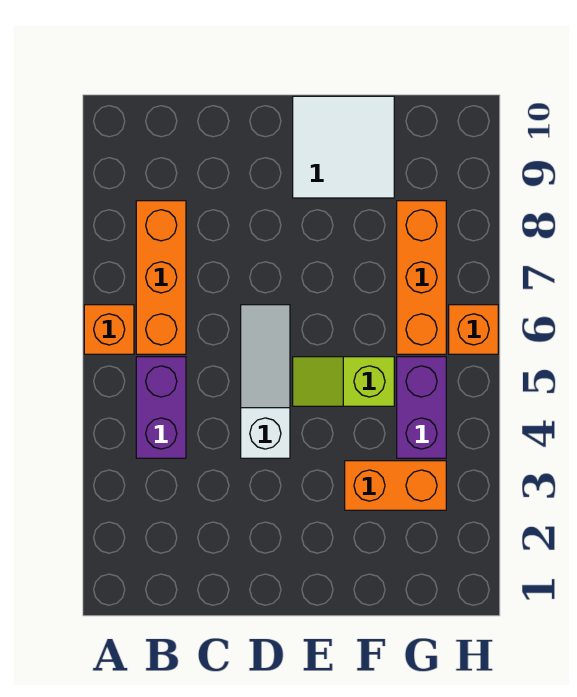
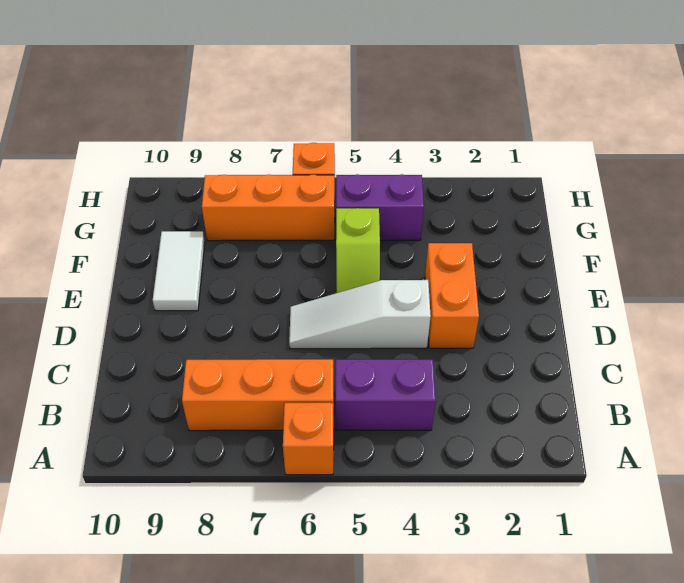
white tile E9:F10 level 1 -> white tile E9:F9 level 1
orange brick F3:G3 level 1 -> orange brick D3:E3 level 1

